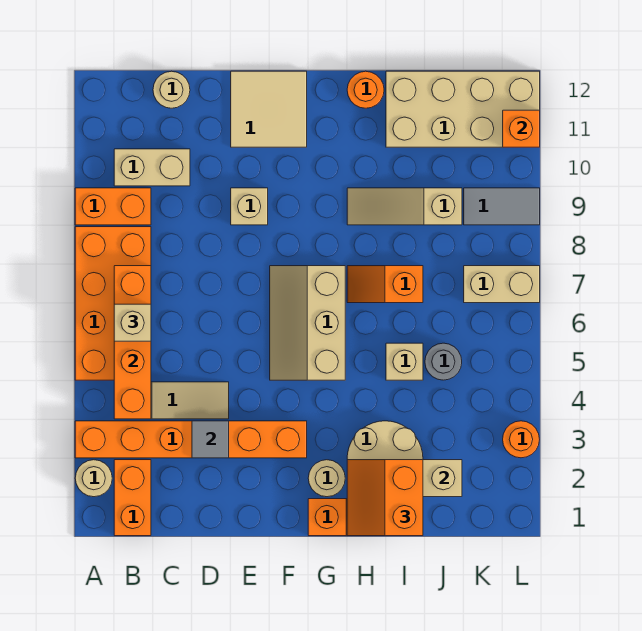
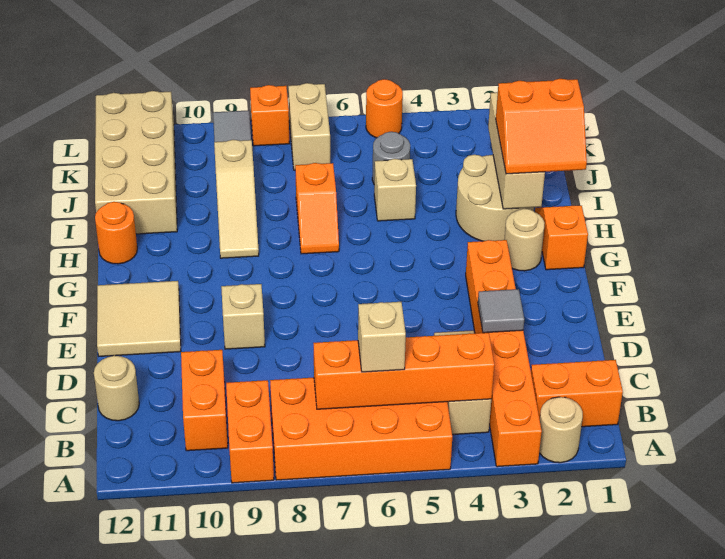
tan brick B10:C10 level 1 -> orange brick B10:C10 level 1
tan slope F5:G7 level 1 top G -> none
orange round brick L3 level 1 -> orange round brick L5 level 1
orange brick L11 level 2 -> orange brick L8 level 1

